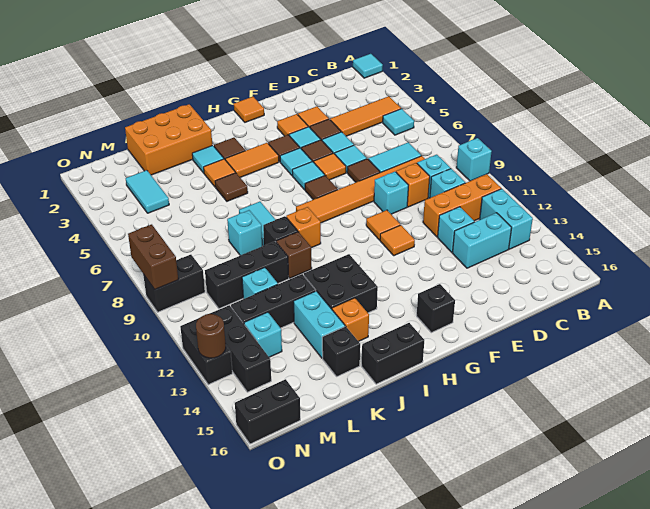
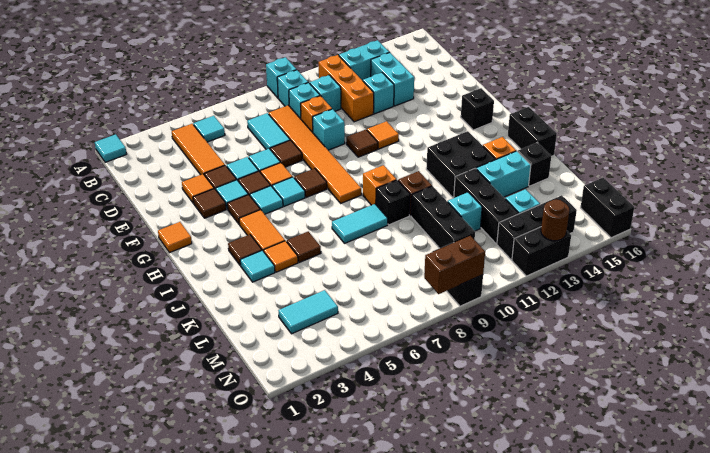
orange tile F3 level 1 -> brown tile F3 level 1
orange tile F10 level 1 -> brown tile F10 level 1
orange brick J1:L2 level 1 -> none
cyan brick K8 level 1 -> cyan brick B9 level 1

